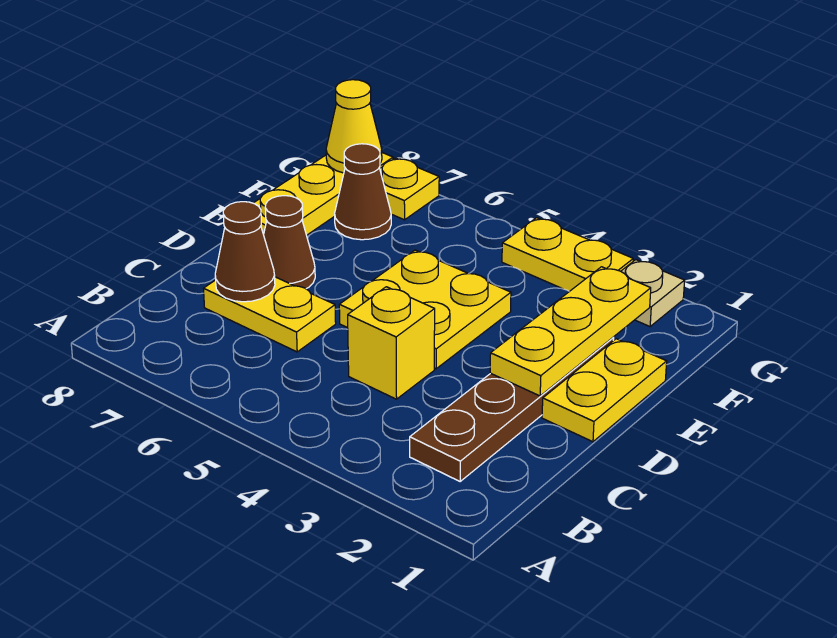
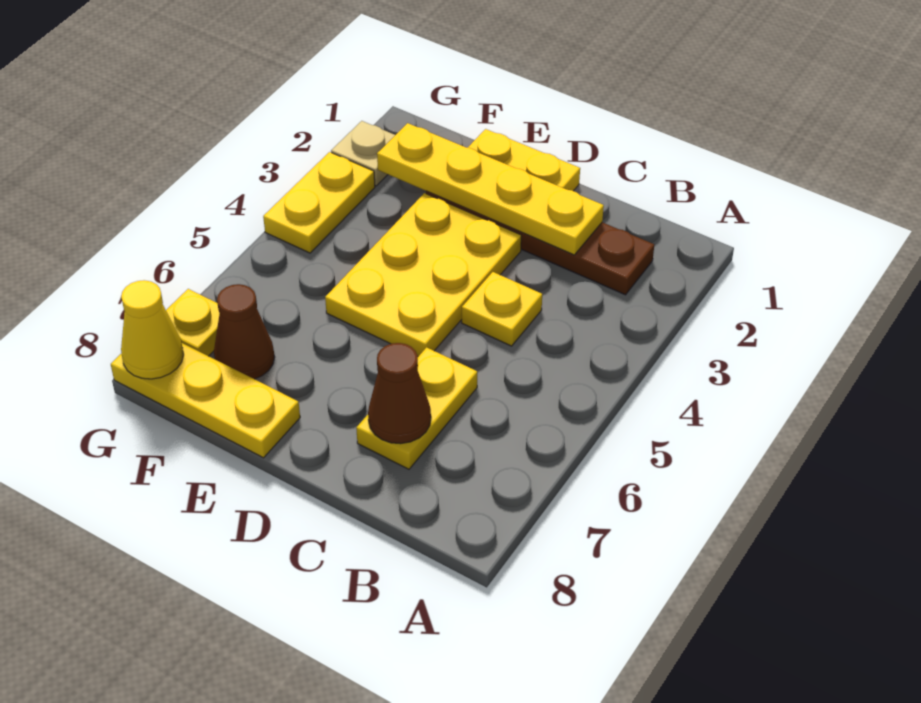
yellow brick C4 level 1 -> yellow plate C4 level 1
yellow plate D2:F2 level 2 -> yellow plate C2:F2 level 2
yellow plate D4:E5 level 1 -> yellow plate D3:E5 level 1
brown cone D7 level 1 -> none

